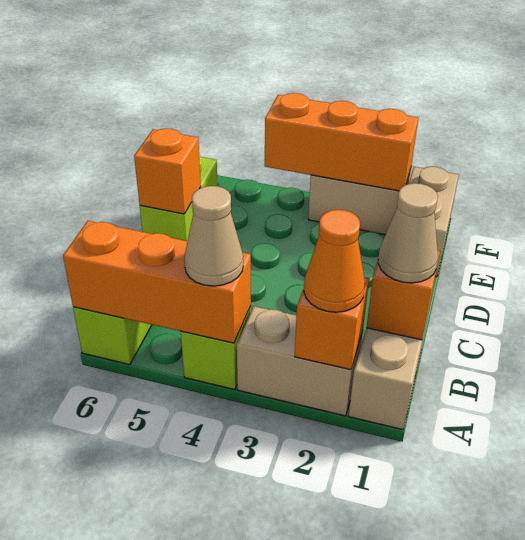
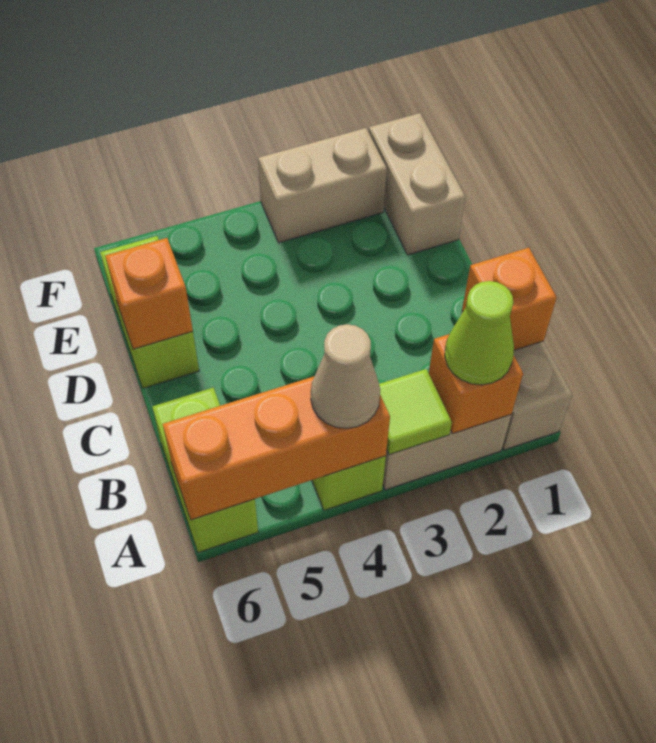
orange cone A2 level 3 -> lime cone A2 level 3
none -> lime tile A3 level 2
tan cone B1 level 3 -> none
orange brick F2:F4 level 2 -> none

